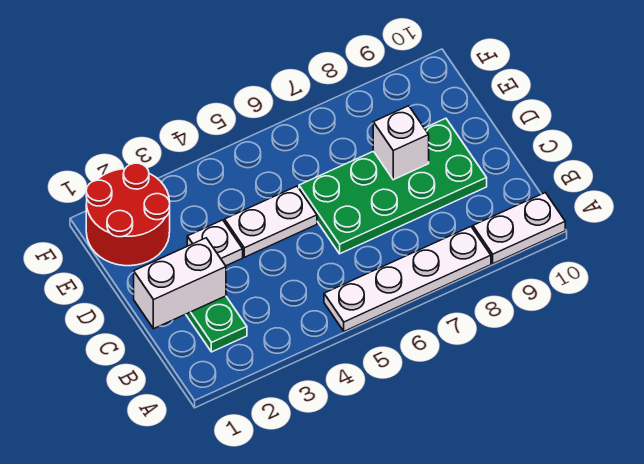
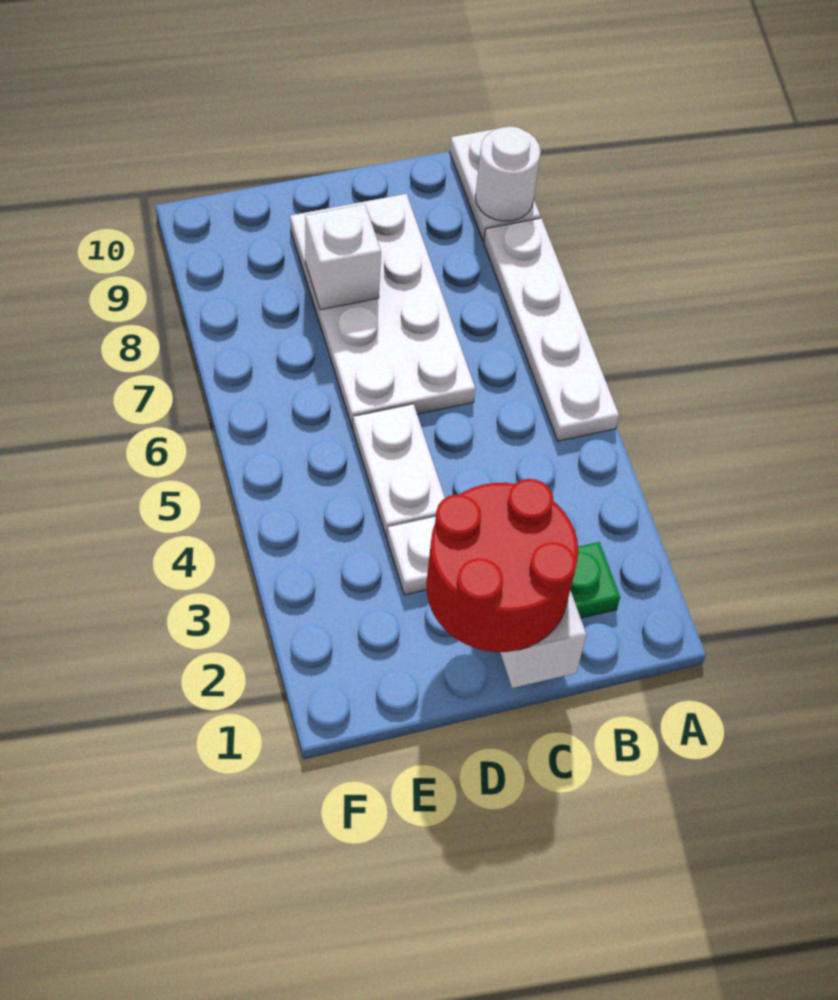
none -> white round brick A9 level 2
green plate C6:D9 level 1 -> white plate C6:D9 level 1
red round brick E1:F2 level 1 -> red round brick C1:D2 level 3

